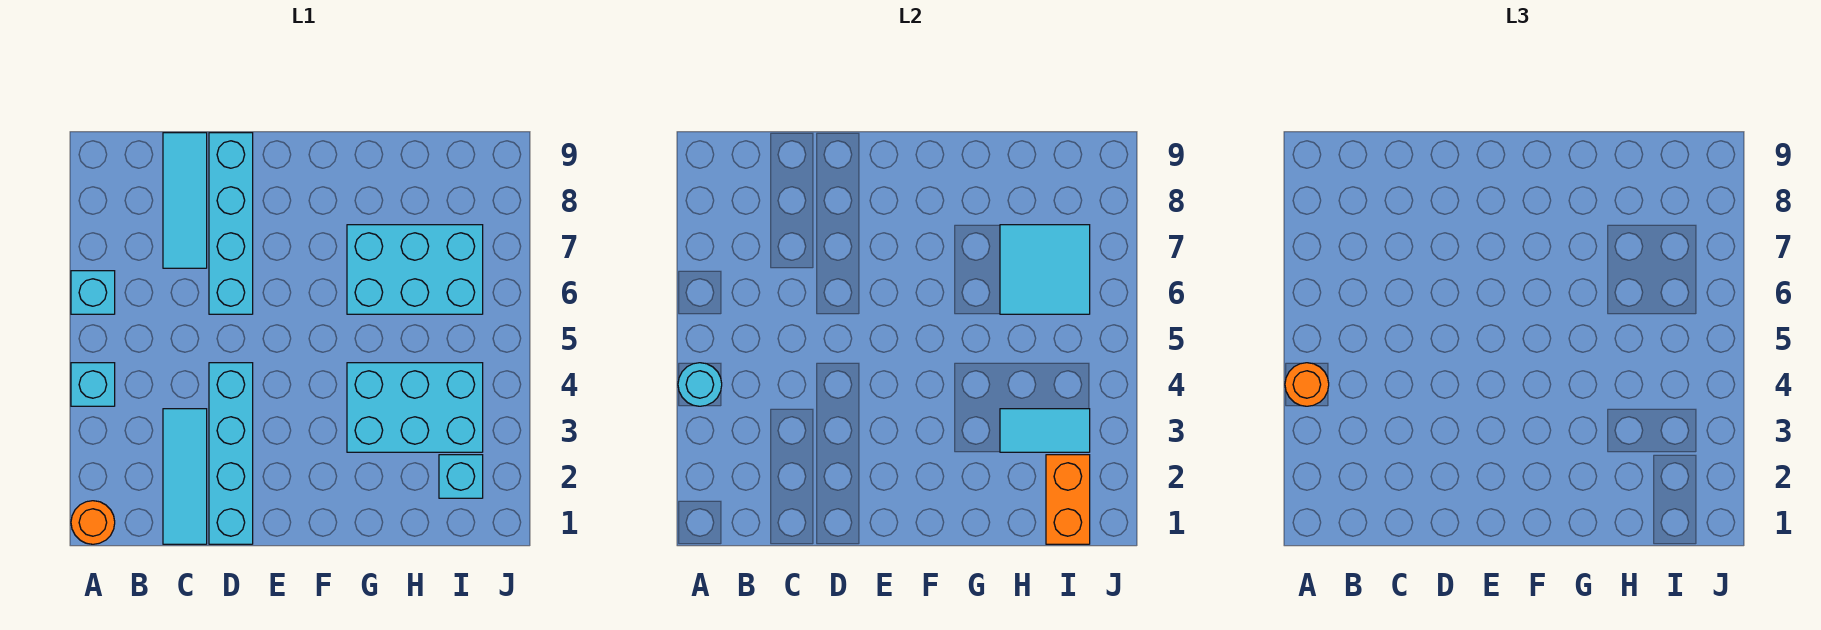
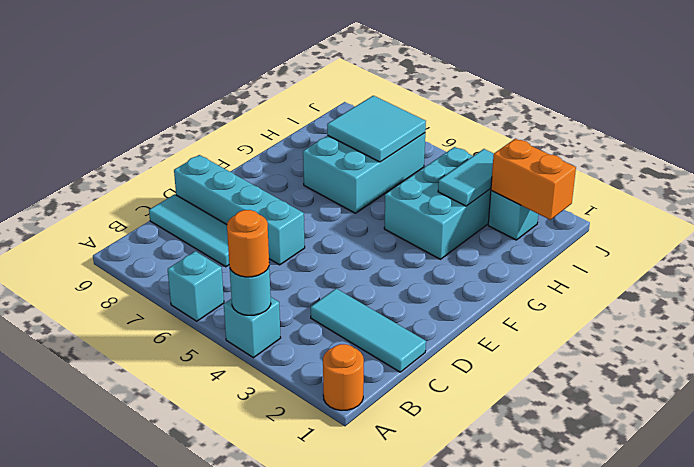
cyan brick D1:D4 level 1 -> none

